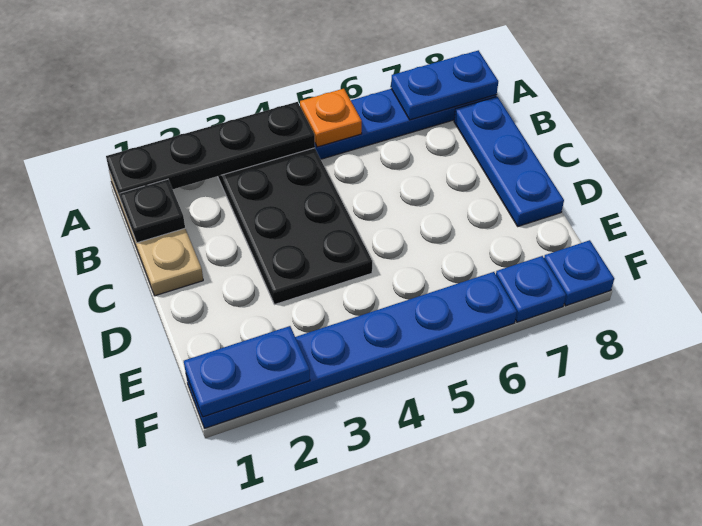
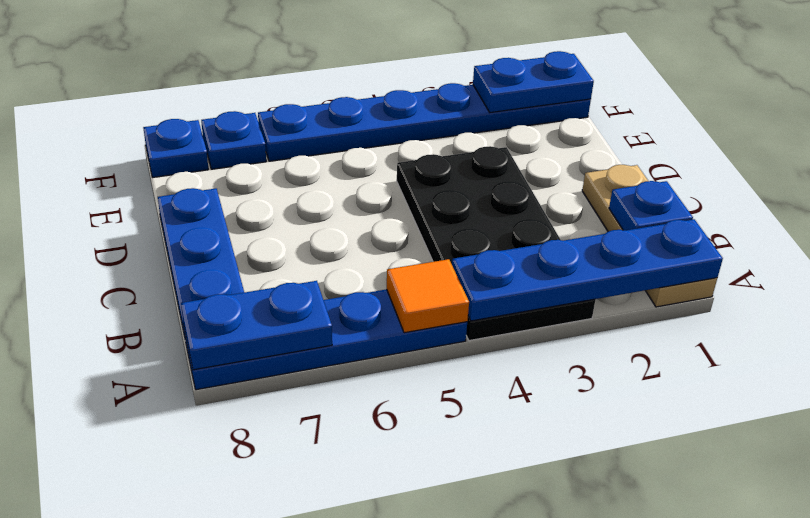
black plate A1:A4 level 2 -> blue plate A1:A4 level 2
orange plate A5 level 2 -> orange tile A5 level 2
black plate B1 level 2 -> blue plate B1 level 2

